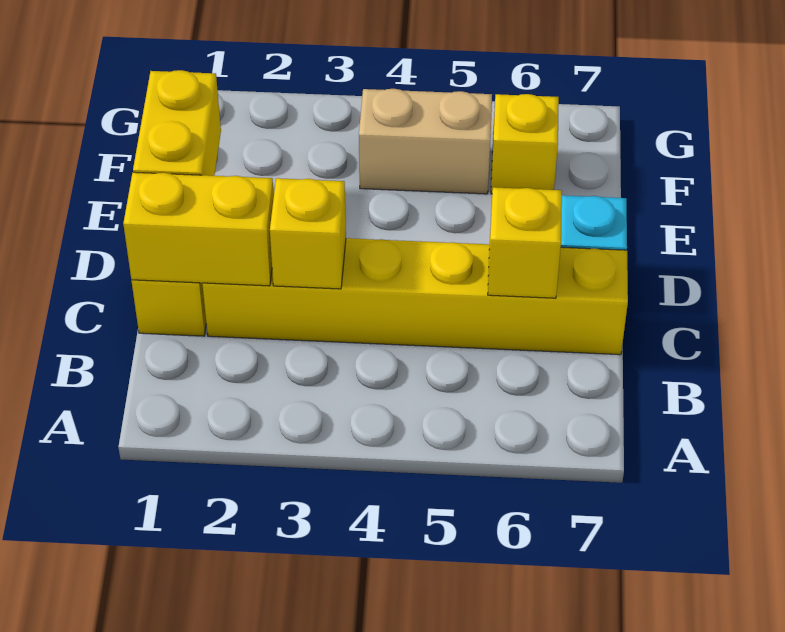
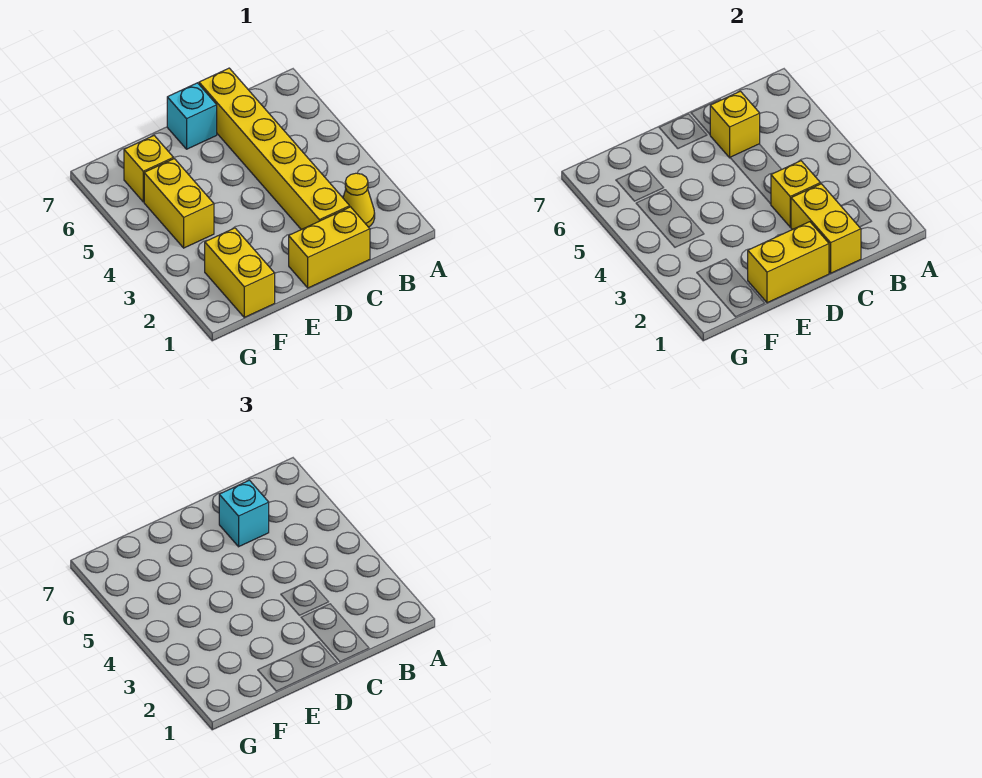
none -> yellow cone B2 level 1
none -> cyan brick C6 level 3
none -> yellow brick F1:F2 level 1
tan brick F4:F5 level 1 -> yellow brick F4:F5 level 1

